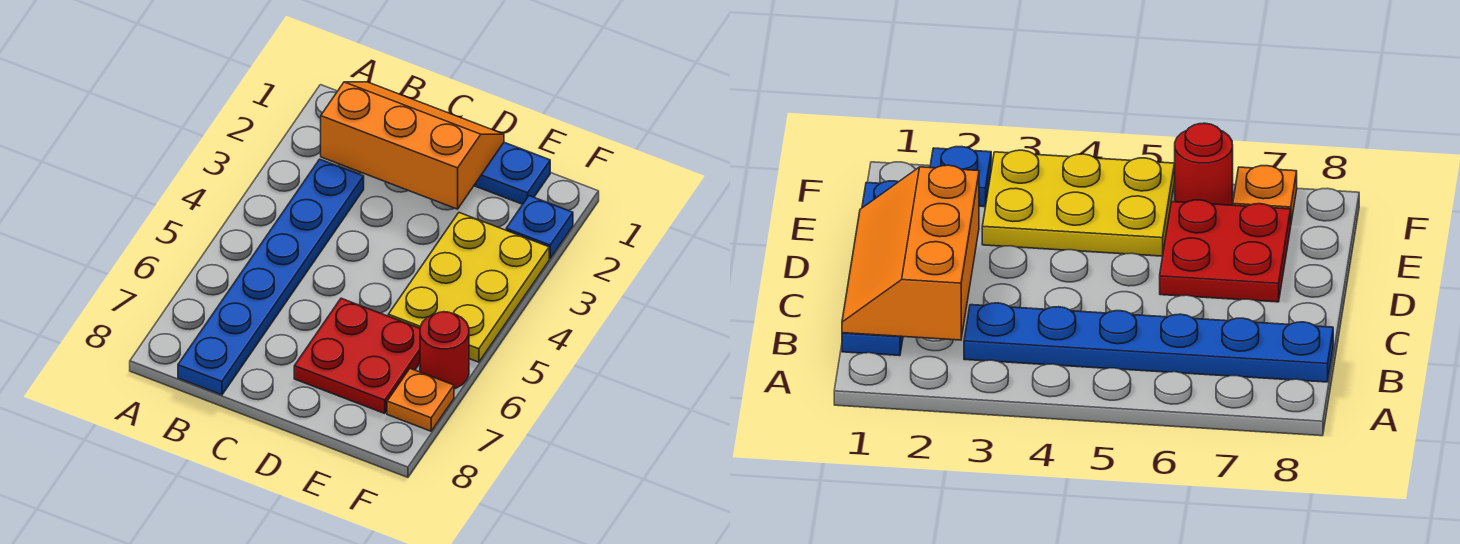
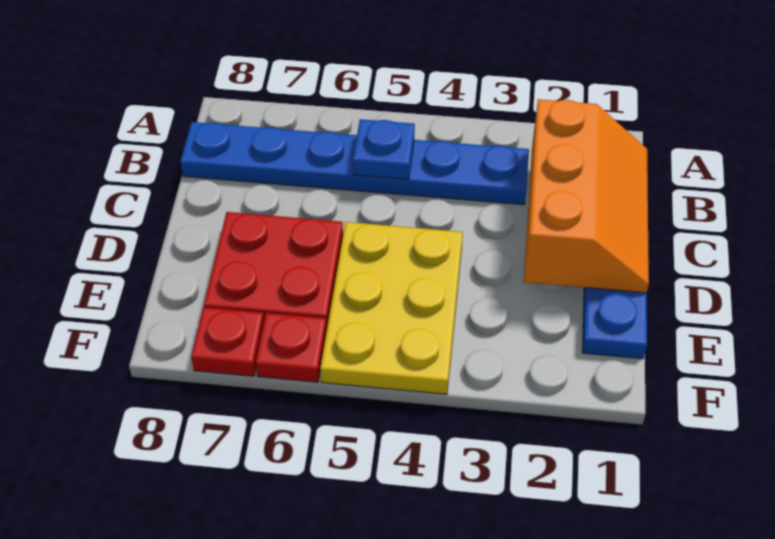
yellow plate E3:F5 level 1 -> yellow plate D4:F5 level 1
blue plate F2 level 1 -> blue plate B5 level 2
red round brick F6 level 1 -> red plate F6 level 1
orange plate F7 level 1 -> red plate F7 level 1

